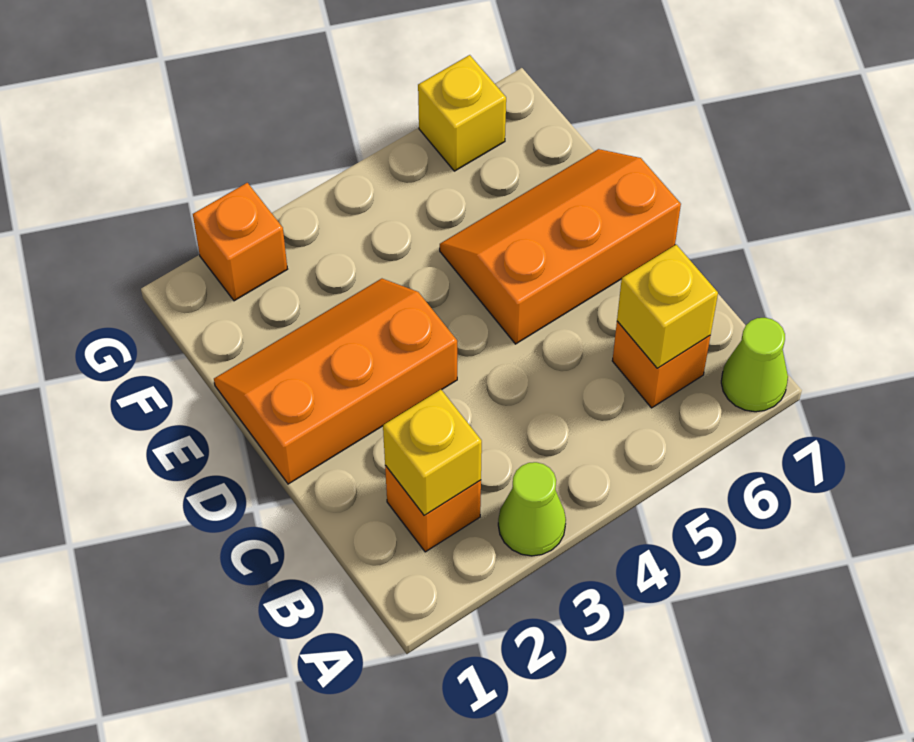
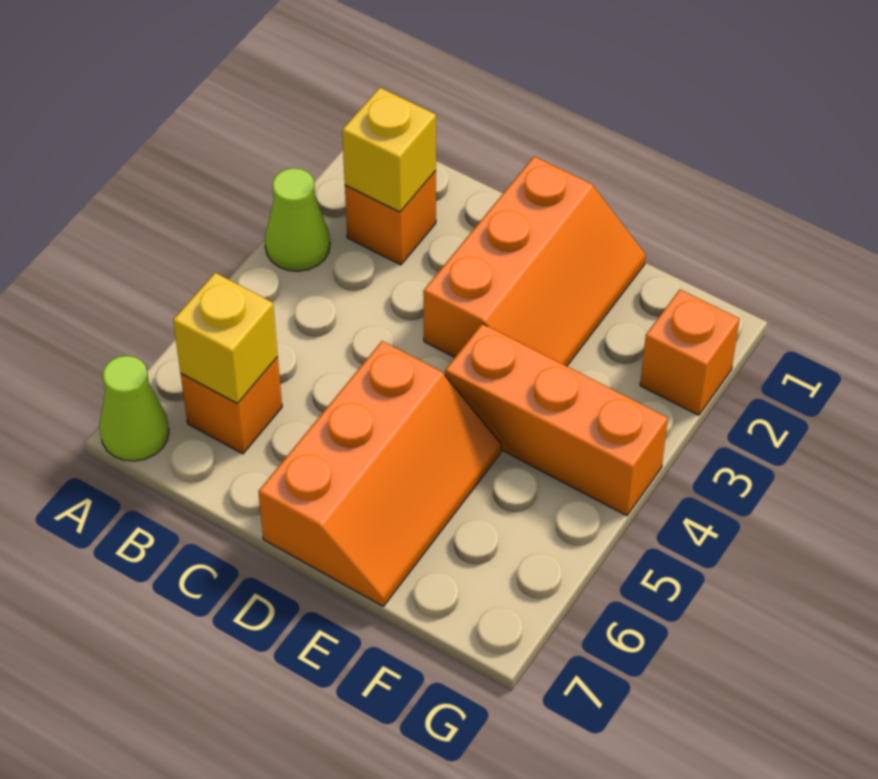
none -> orange brick E4:G4 level 1
yellow brick G6 level 1 -> none

